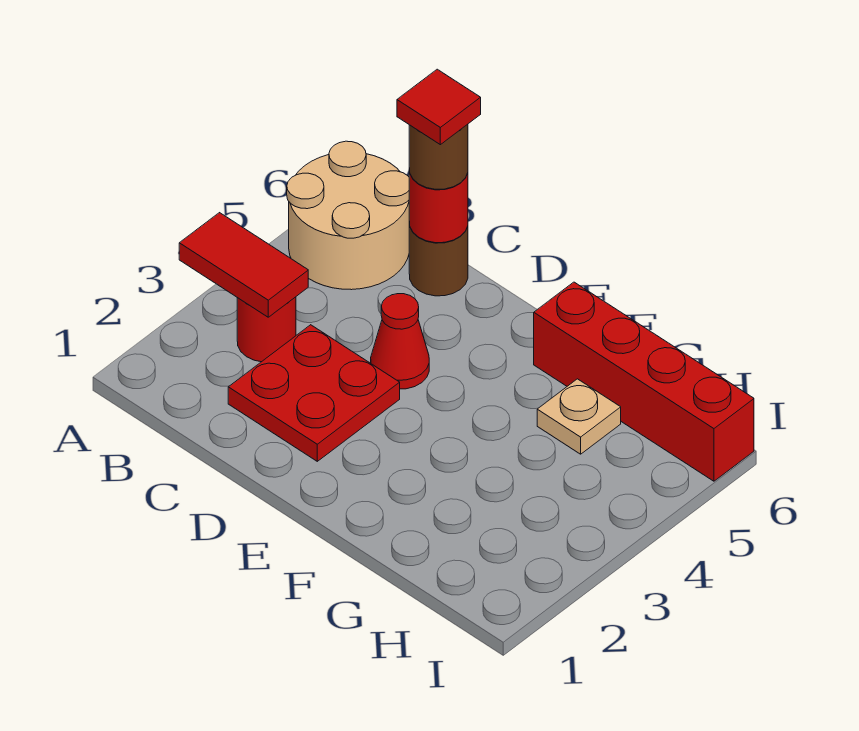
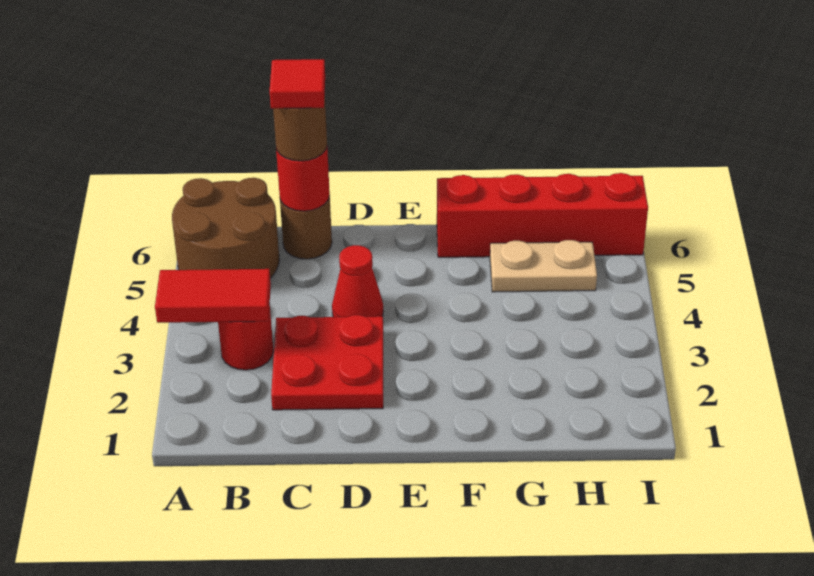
tan round brick A5:B6 level 1 -> brown round brick A5:B6 level 1
tan plate G5 level 1 -> tan plate G5:H5 level 1

